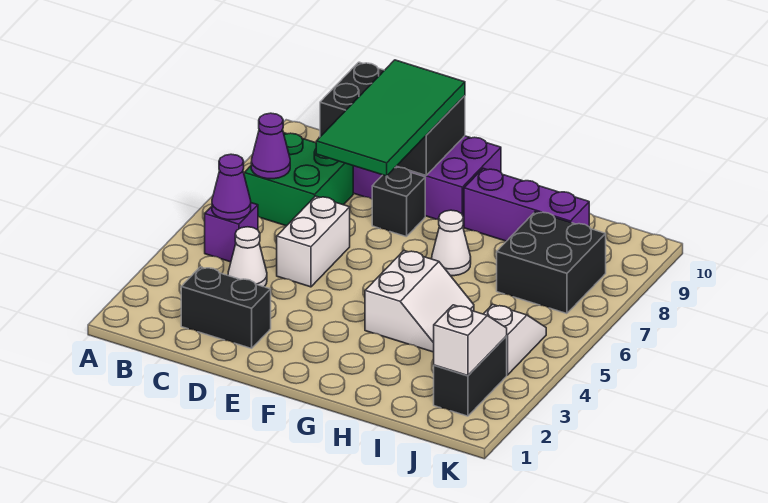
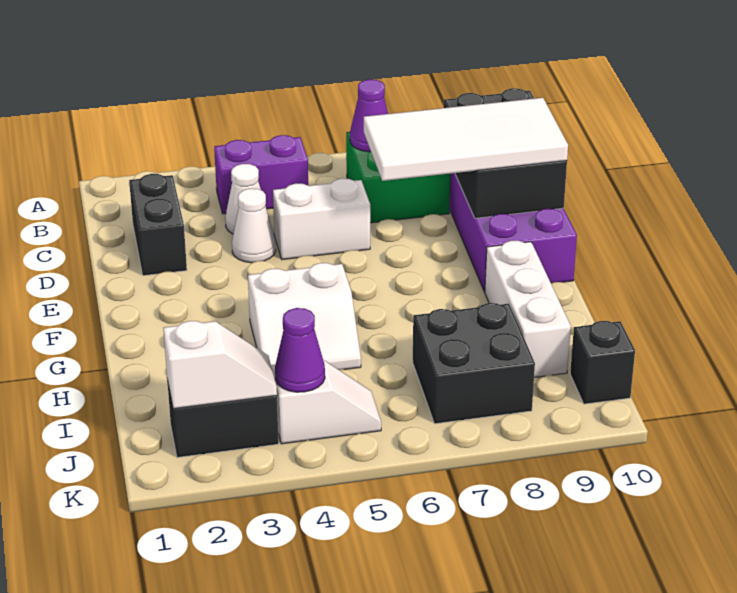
purple brick B5 level 1 -> purple brick B4:B5 level 1
purple cone B5 level 2 -> purple cone J4 level 2
green tile D7:E10 level 3 -> white tile D7:E10 level 3
black brick E8 level 1 -> black brick J10 level 1
white cone G7 level 1 -> white cone D4 level 1
purple brick G9:I9 level 1 -> white brick G9:I9 level 1

